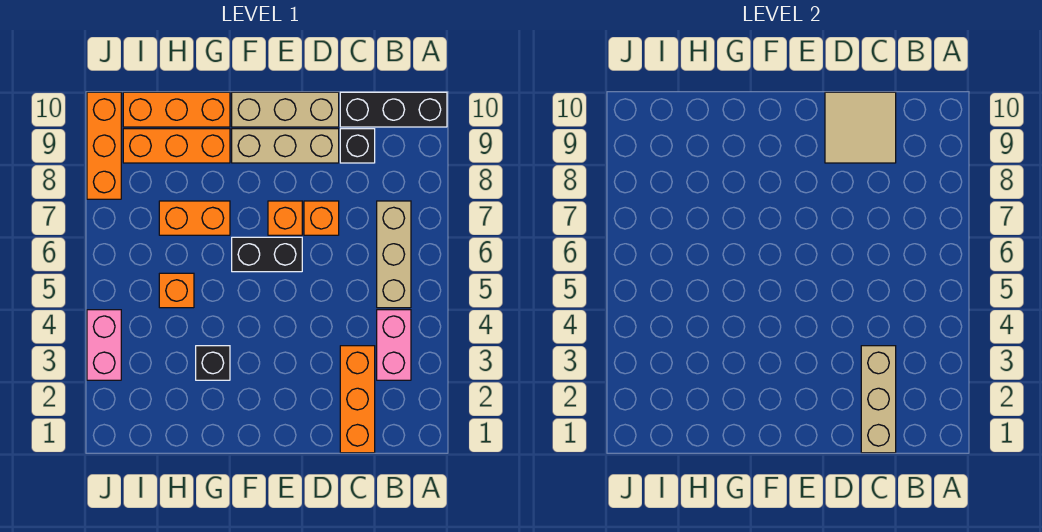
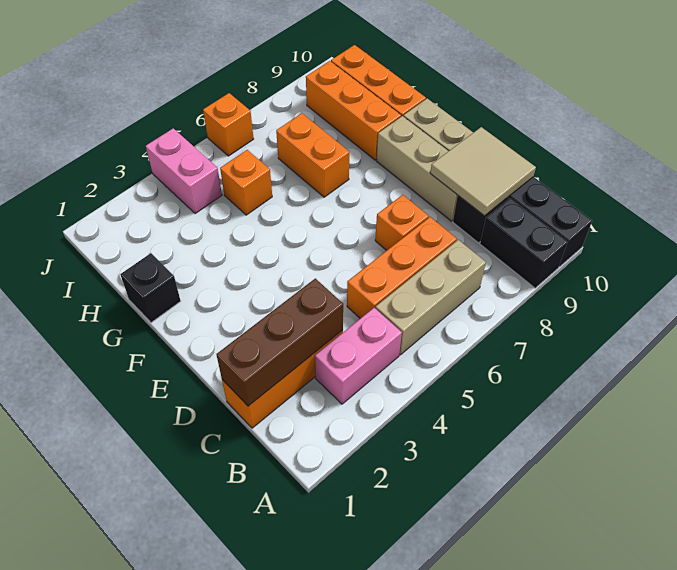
tan brick C1:C3 level 2 -> brown brick C1:C3 level 2
black brick E6:F6 level 1 -> black brick A9:B9 level 1
orange brick E7 level 1 -> orange brick J6 level 1
black brick G3 level 1 -> black brick G1 level 1
pink brick J3:J4 level 1 -> pink brick I4:J4 level 1
orange brick J8:J10 level 1 -> orange brick C5:C7 level 1

